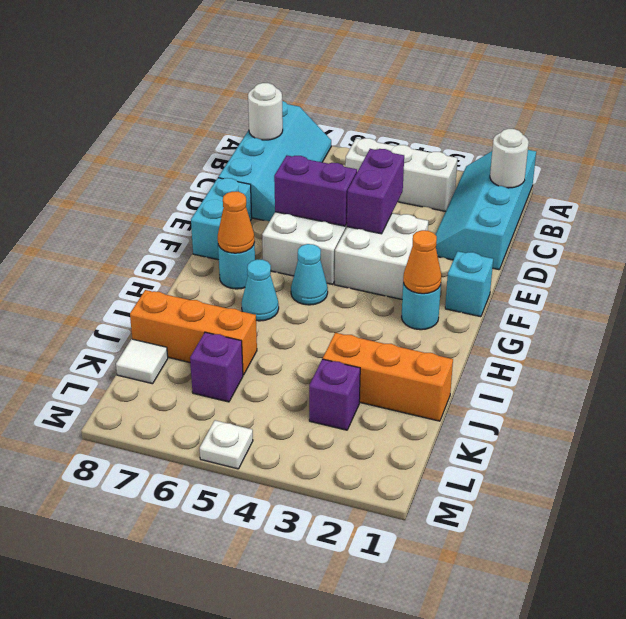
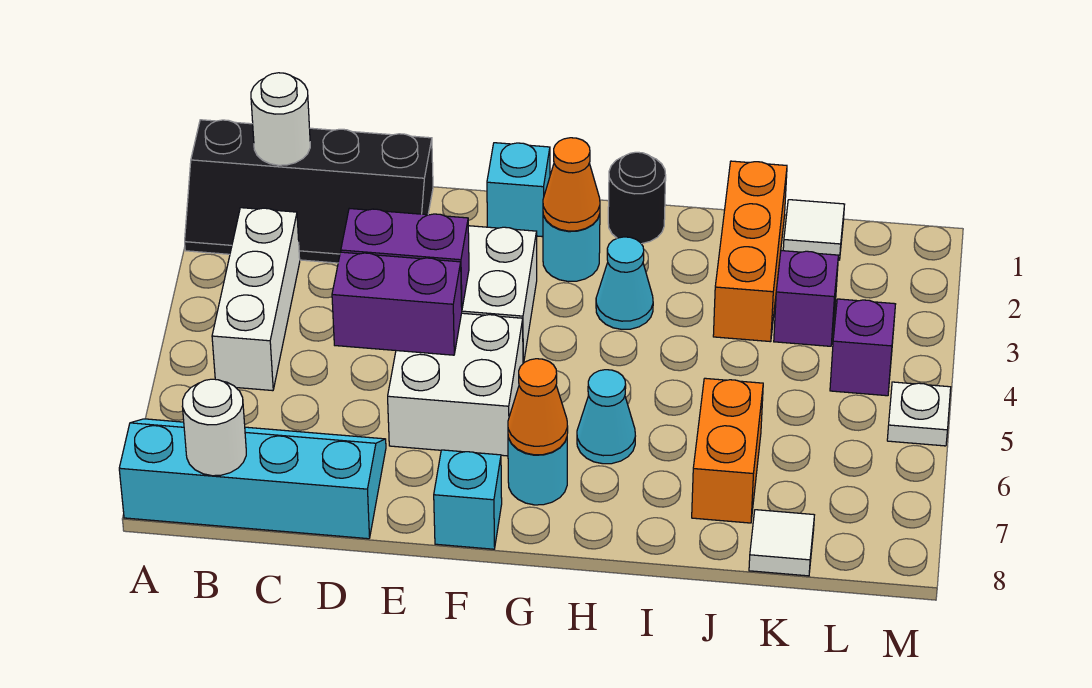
cyan slope A1:D2 level 1 top 1 -> black slope A1:D2 level 1 top 1
purple brick E5:E6 level 2 -> purple brick D5:E5 level 2
cyan brick E8:F8 level 1 -> cyan brick F8 level 1
cyan cone G5 level 1 -> cyan cone H3 level 1
none -> black round brick H1 level 1
orange brick J6:J8 level 1 -> orange brick J6:J7 level 1
none -> white tile K1 level 1
purple brick K6 level 1 -> purple brick L4 level 1

